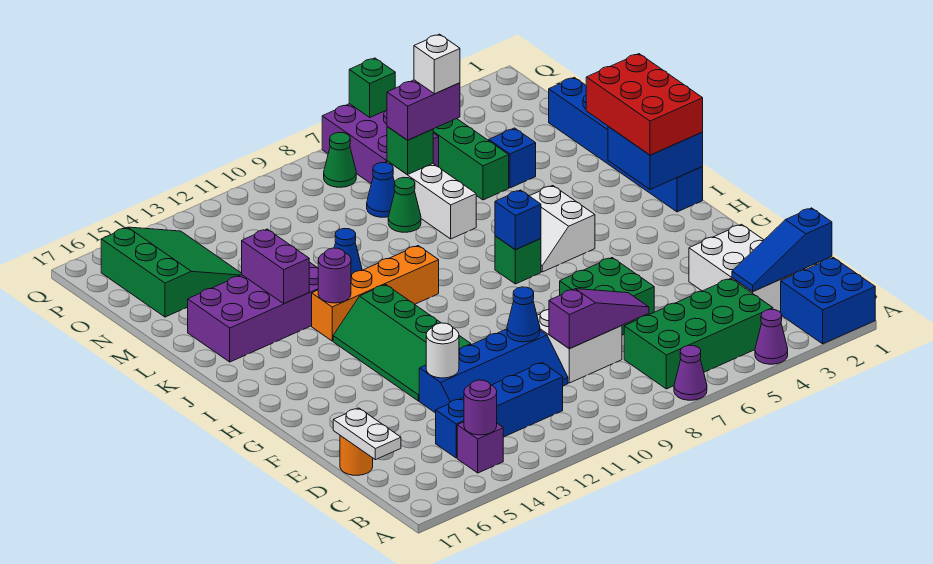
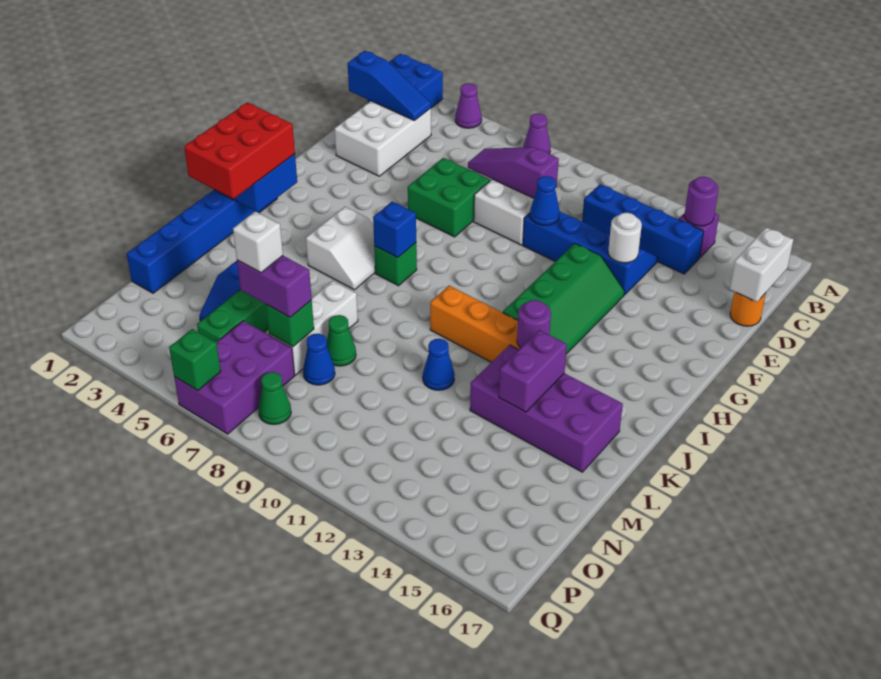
green brick B4:C7 level 1 -> none
white plate C17:D17 level 2 -> white brick C17:D17 level 2
green slope N14:P16 level 1 top 16 -> none

